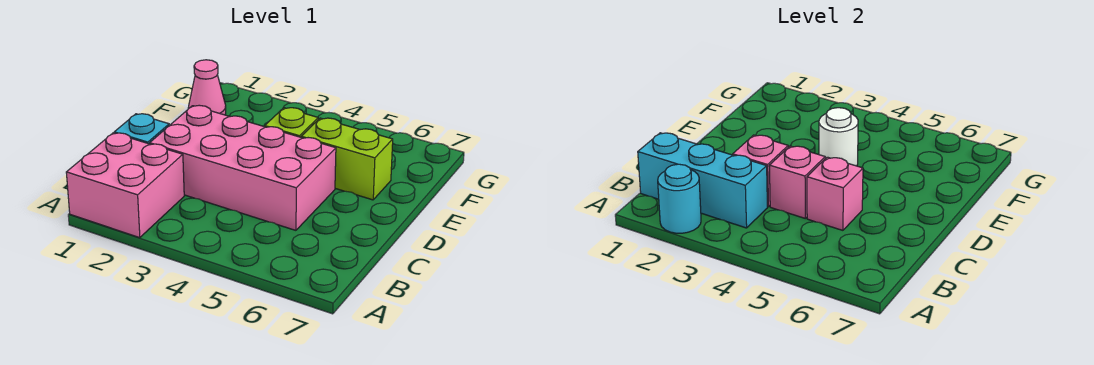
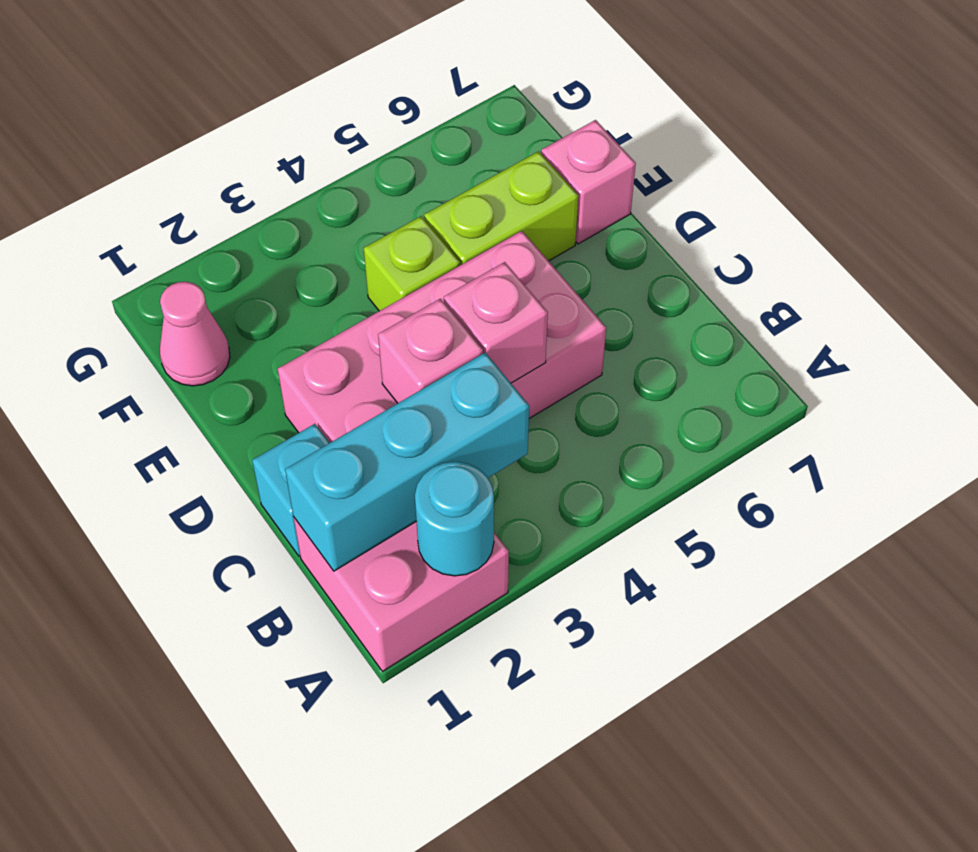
pink brick C5 level 2 -> pink brick E7 level 1
white round brick E4 level 2 -> none

